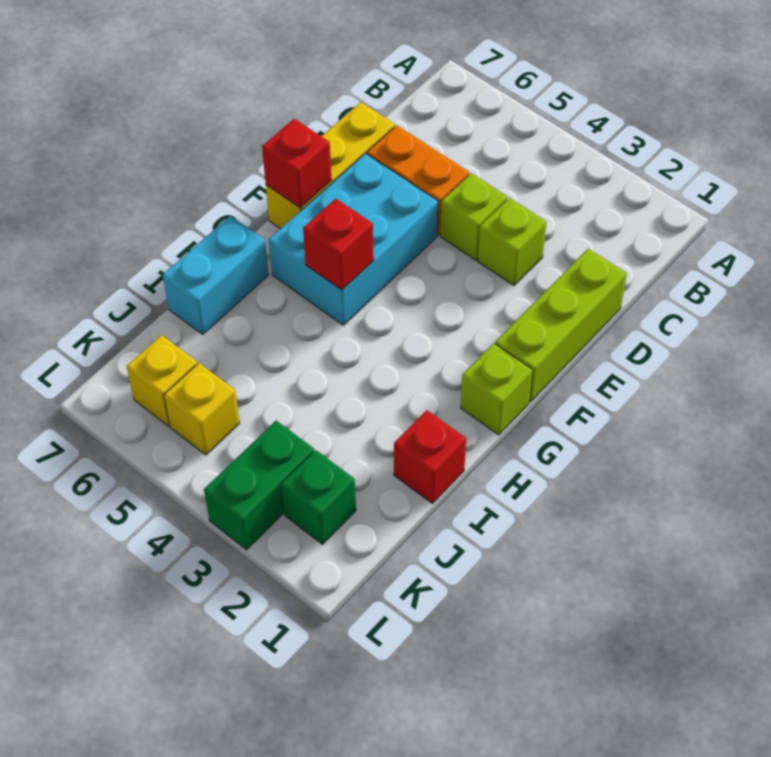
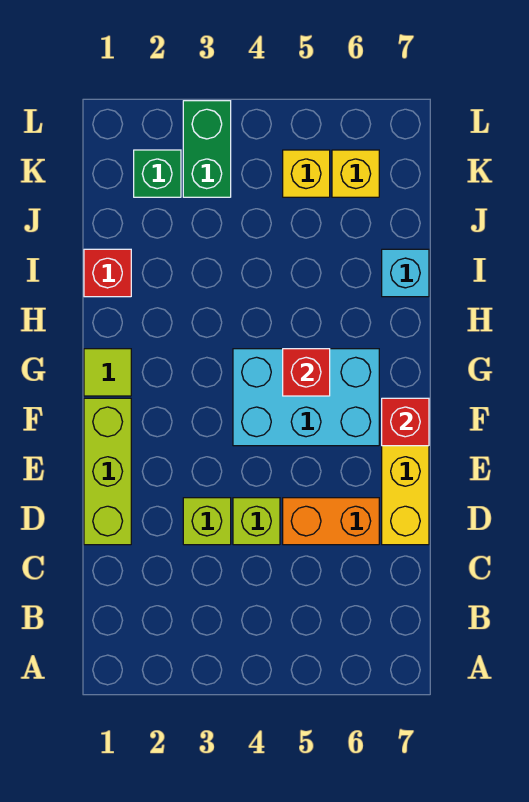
cyan brick E5:G6 level 1 -> cyan brick F4:G6 level 1
lime brick G1 level 1 -> lime tile G1 level 1
cyan brick H7:I7 level 1 -> cyan brick I7 level 1

